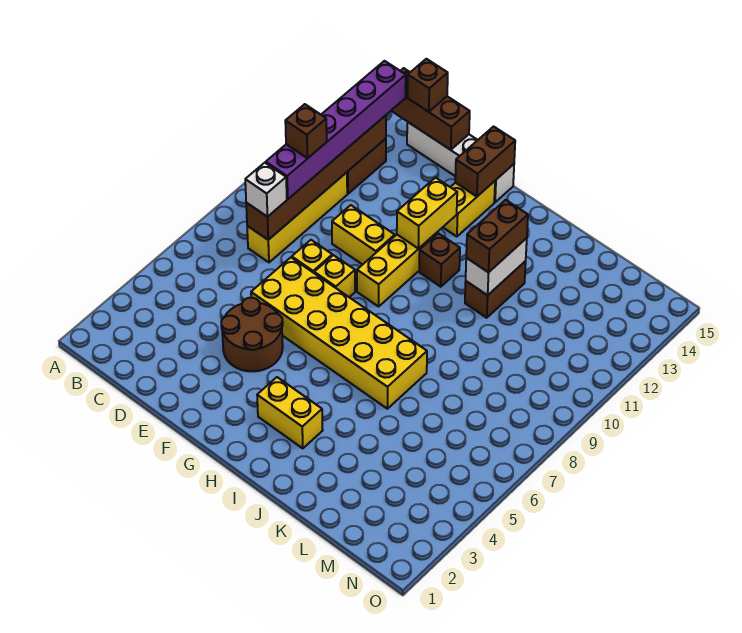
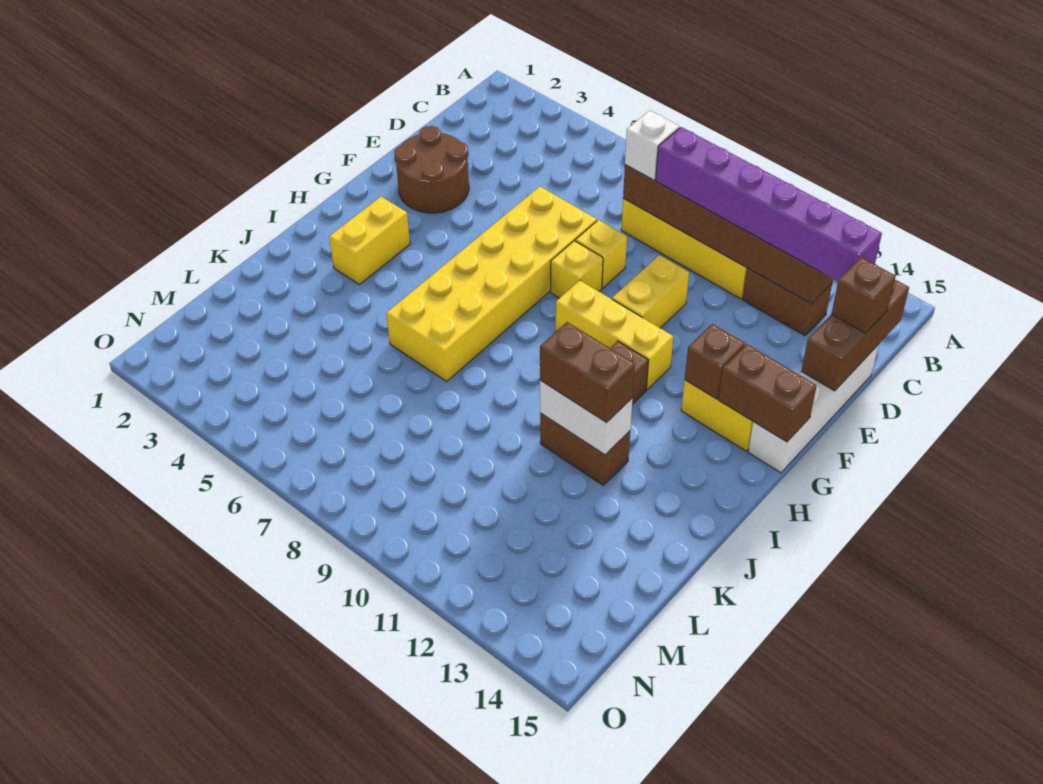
brown brick C10 level 4 -> brown brick G13 level 2
brown round brick E4:F5 level 1 -> brown round brick E2:F3 level 1
yellow brick G11:G12 level 2 -> none

